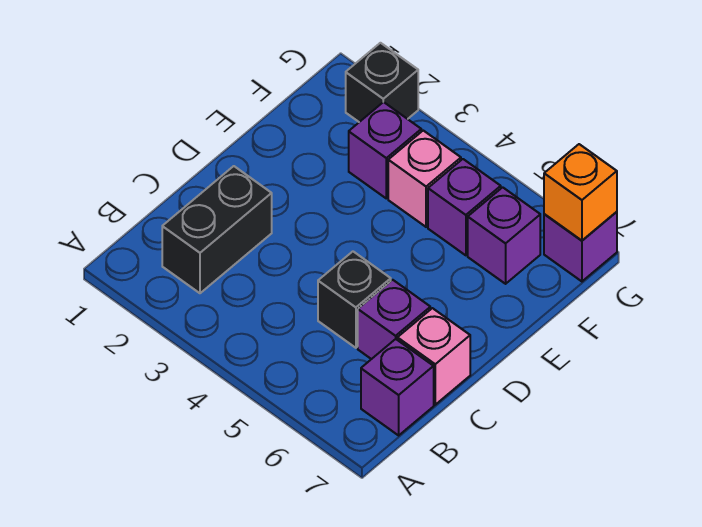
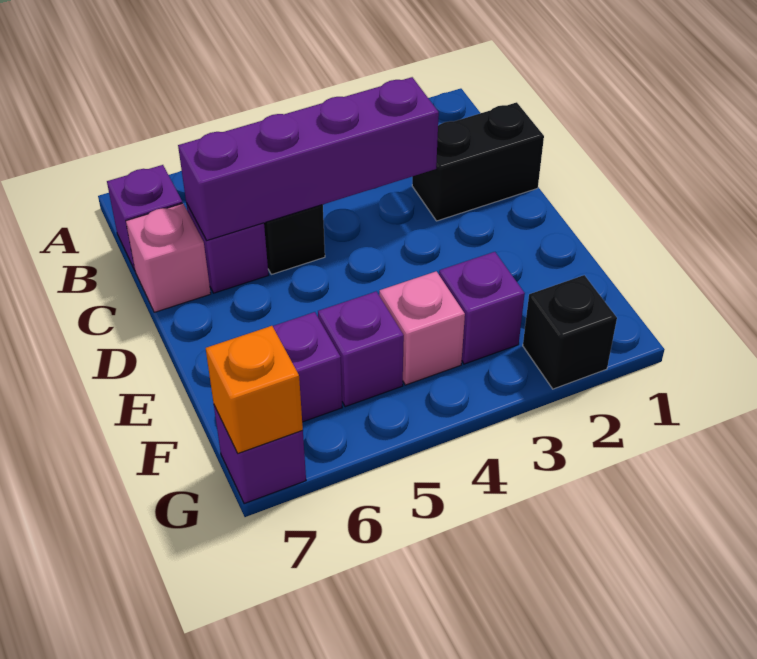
black brick B2:C2 level 1 -> black brick C1:C2 level 1
none -> purple brick C3:C6 level 2

